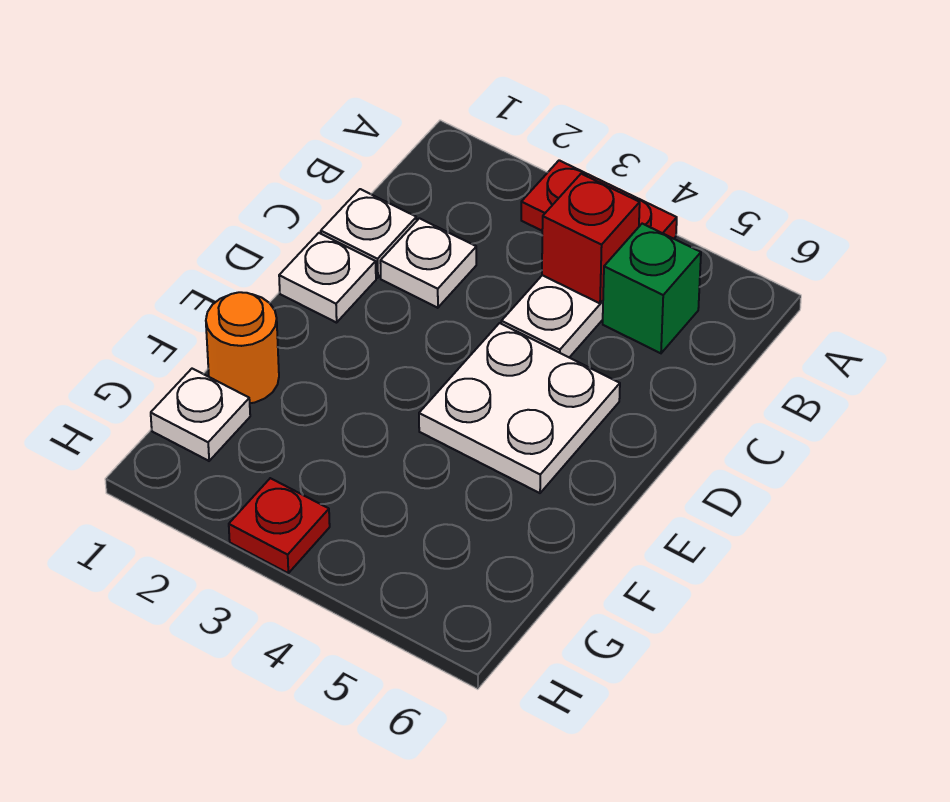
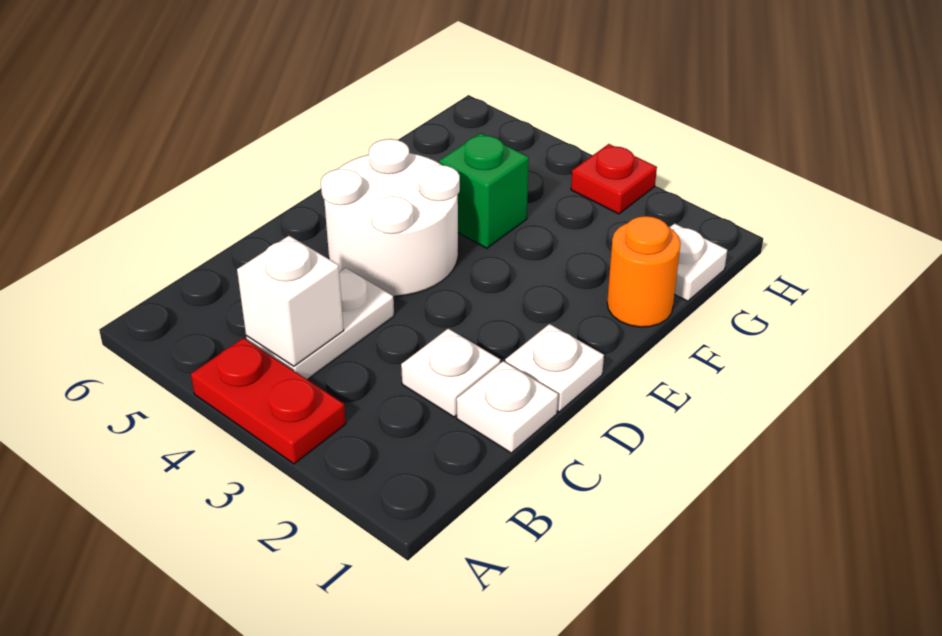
red brick B4 level 2 -> white brick B4 level 2
green brick B5 level 1 -> green brick F4 level 1
white plate D4:E5 level 1 -> white round brick D4:E5 level 1

